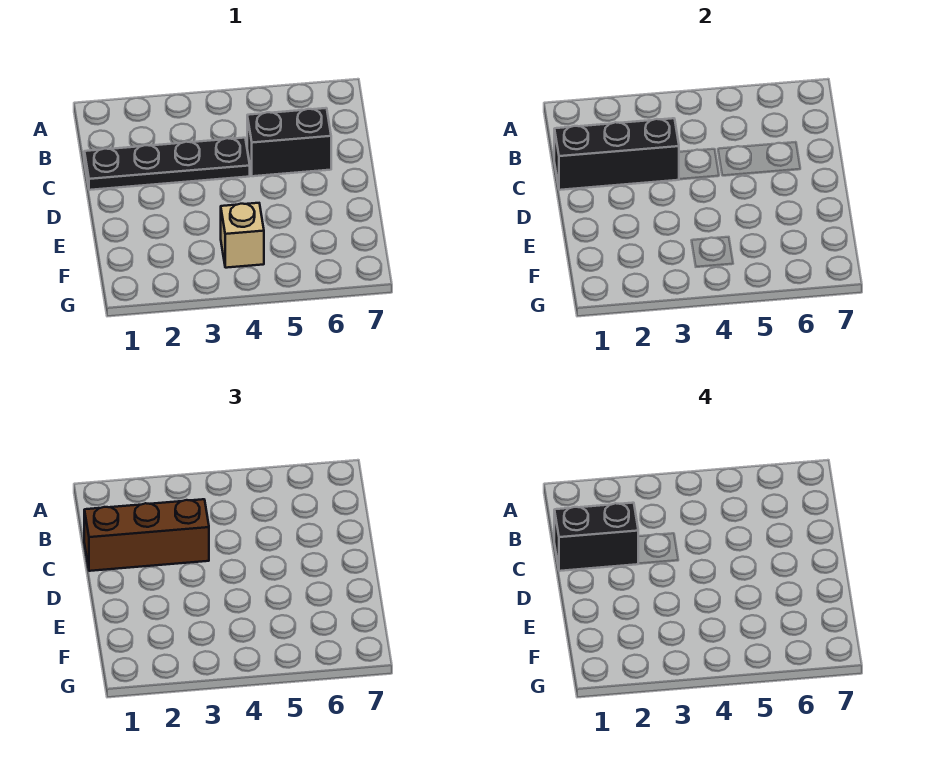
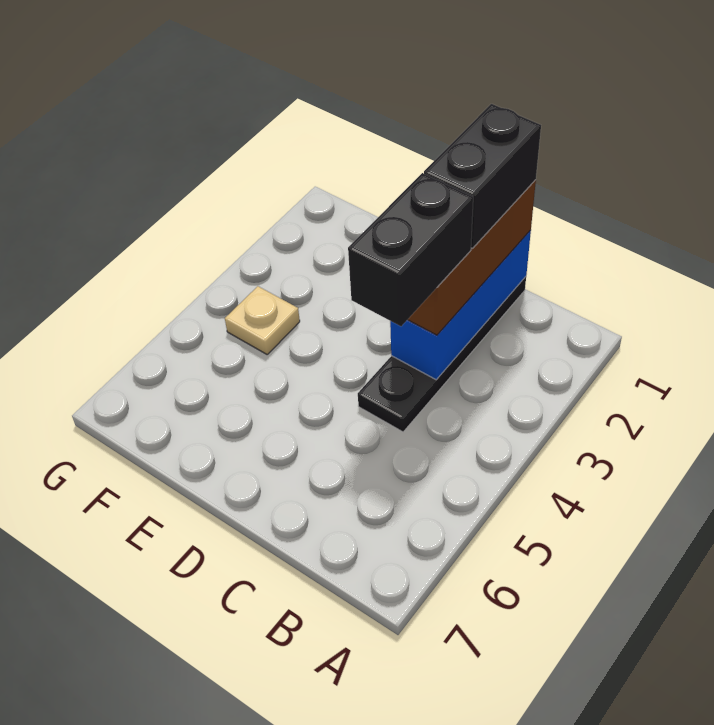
black brick C1:C3 level 2 -> blue brick C1:C3 level 2
black brick C5:C6 level 1 -> black brick C3:C4 level 4
tan brick F4 level 1 -> tan plate F4 level 1

